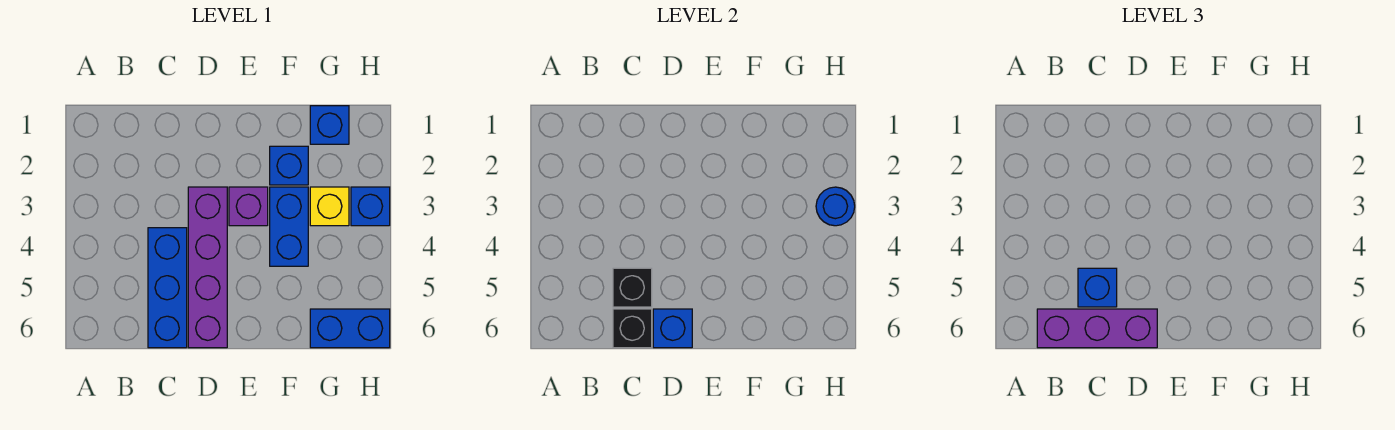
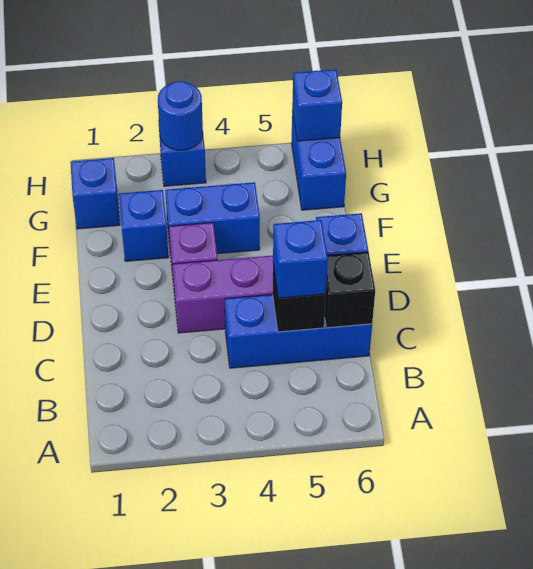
purple brick B6:D6 level 3 -> none
yellow brick G3 level 1 -> none
none -> blue brick H6 level 2

